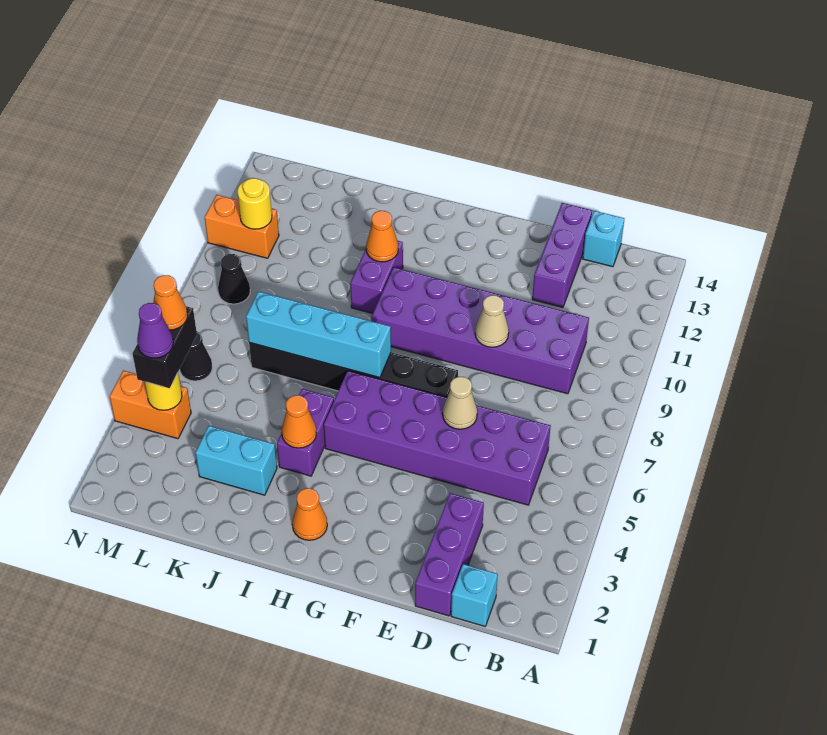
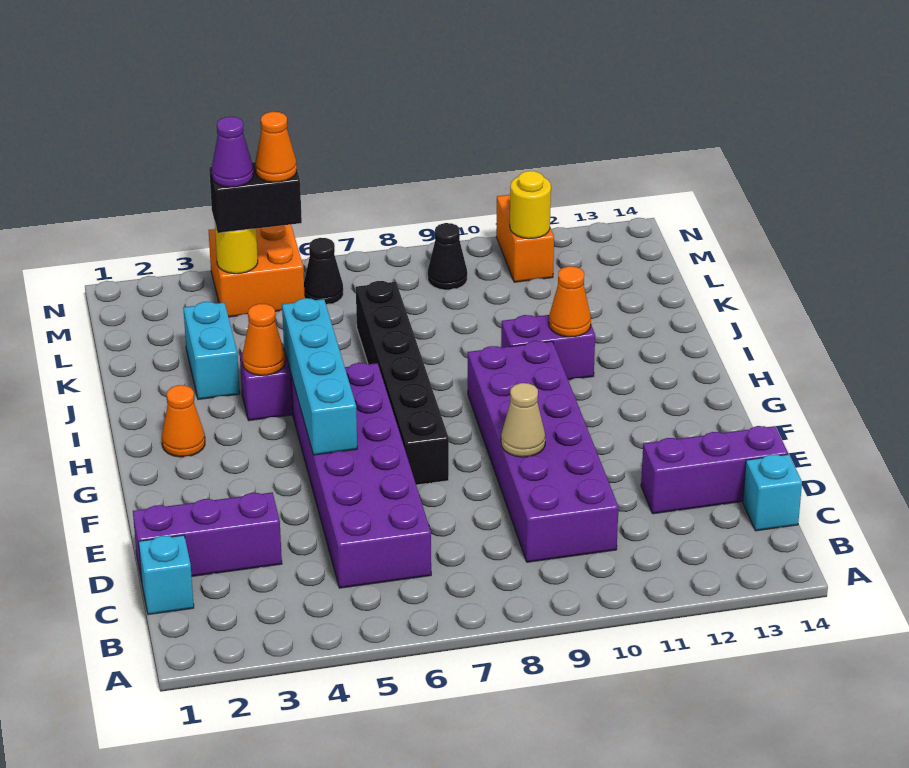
tan cone E6 level 2 -> none
cyan brick H7:K7 level 2 -> cyan brick F5:I5 level 2
orange brick M4:N4 level 1 -> orange brick M4:N5 level 1

